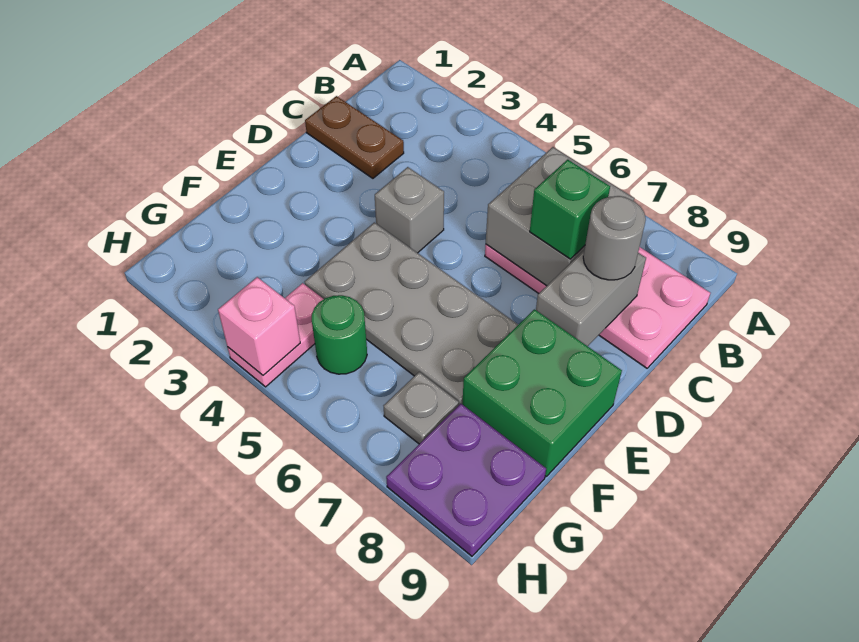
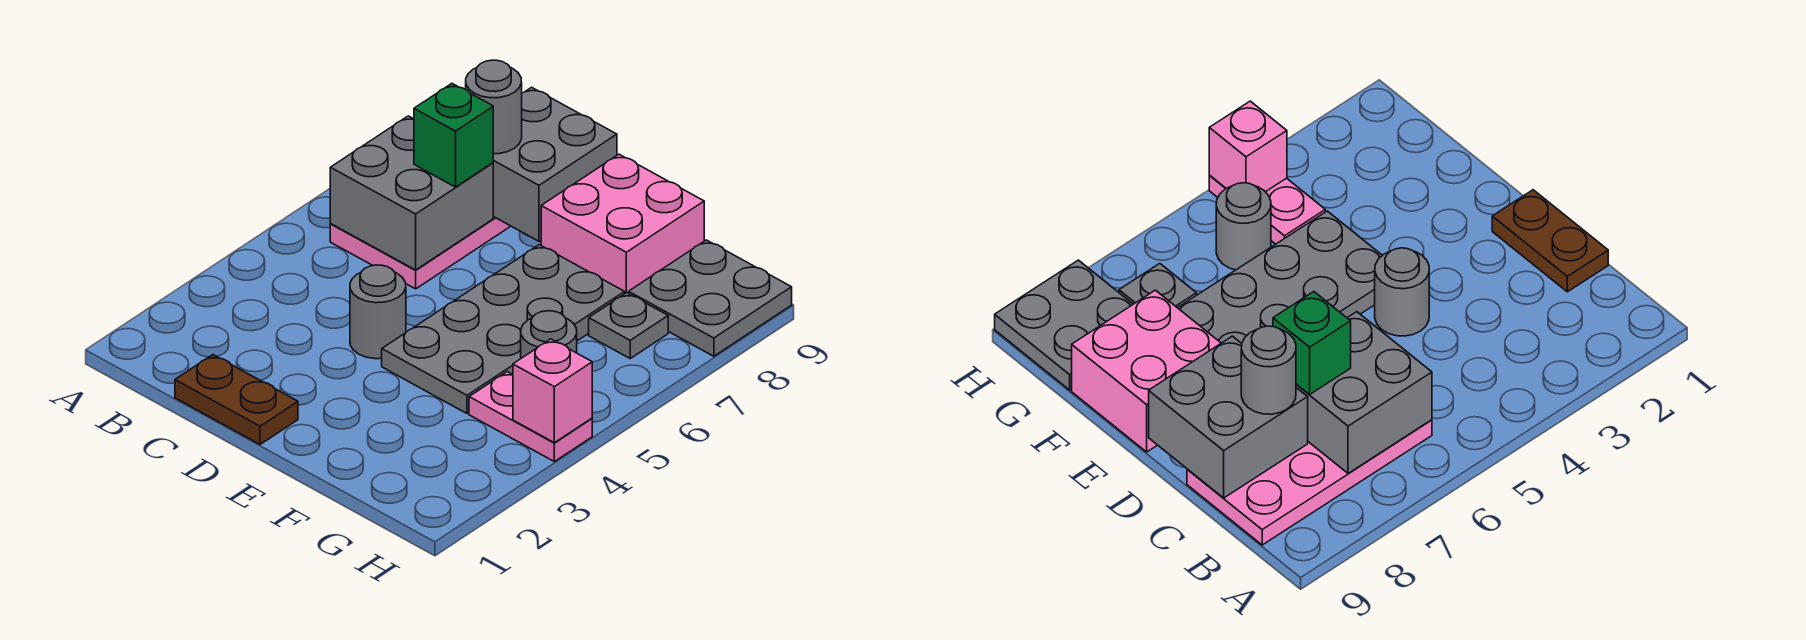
brown plate C1:C2 level 1 -> brown plate C1:D1 level 1
grey brick C8:D8 level 2 -> grey brick C8:D9 level 2
grey brick D4 level 1 -> grey round brick D4 level 1
green brick E8:F9 level 1 -> pink brick E8:F9 level 1
green round brick G5 level 1 -> grey round brick G5 level 1
purple plate G8:H9 level 1 -> grey plate G8:H9 level 1

